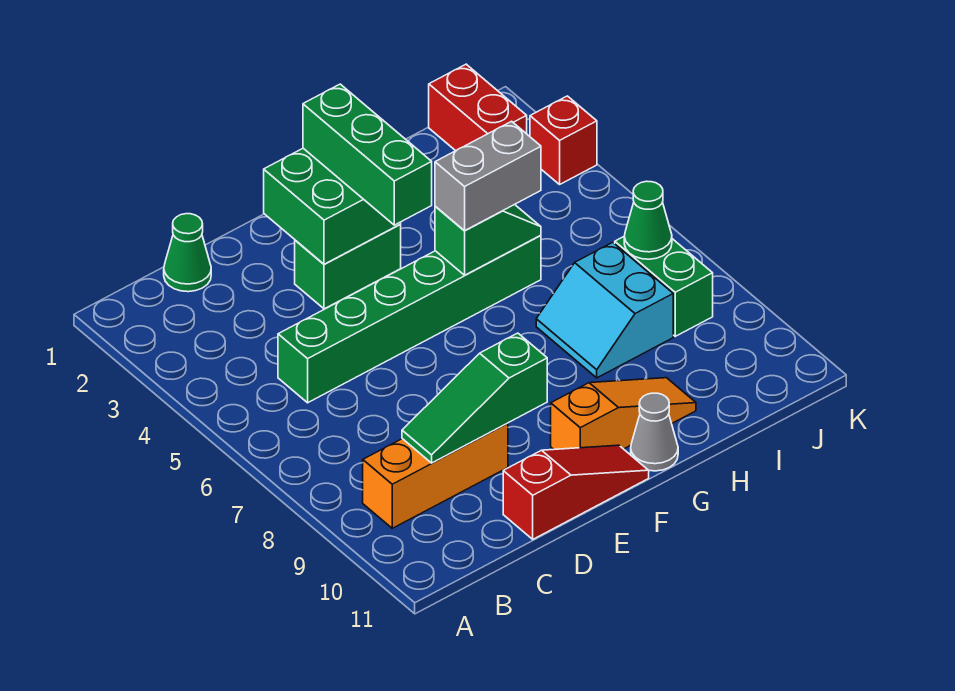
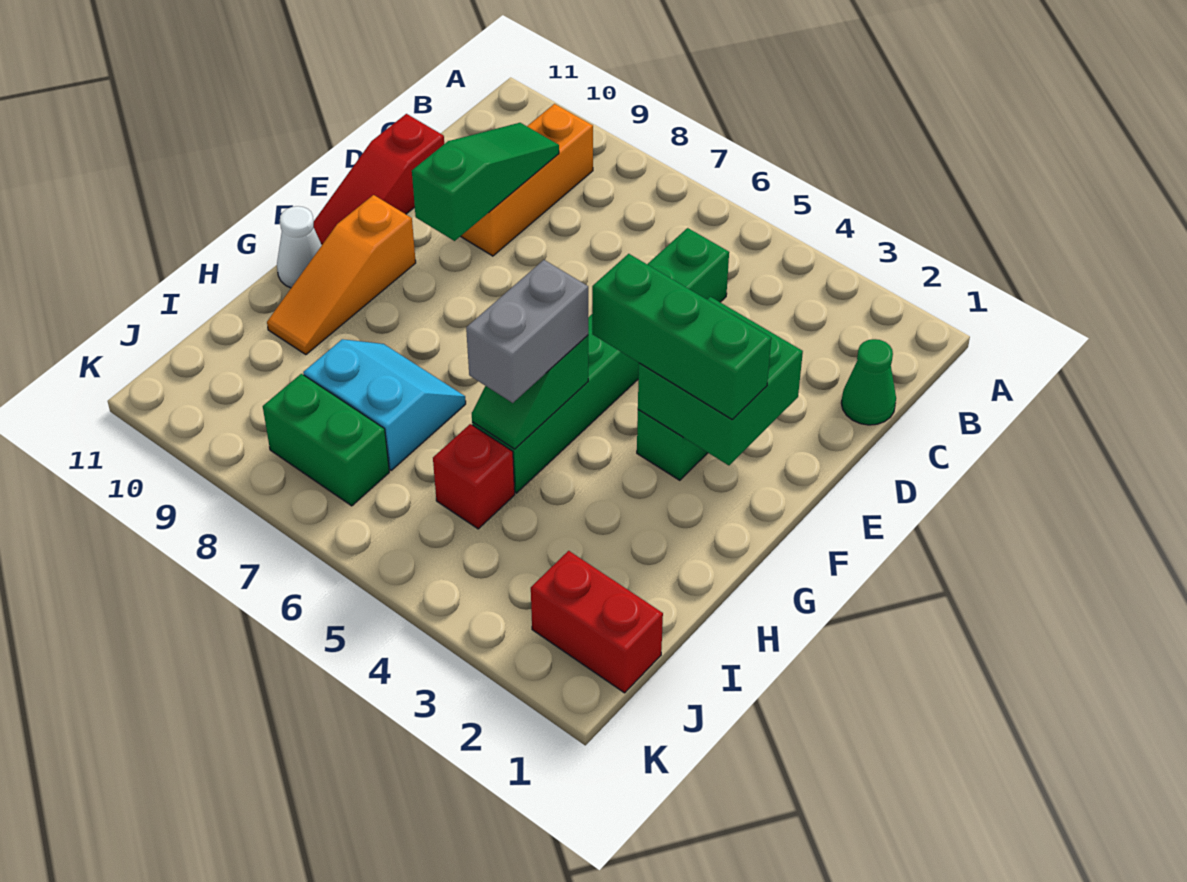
grey cone G11 level 1 -> white cone G11 level 1
green cone J7 level 2 -> none
red brick K3 level 1 -> red brick I5 level 1

